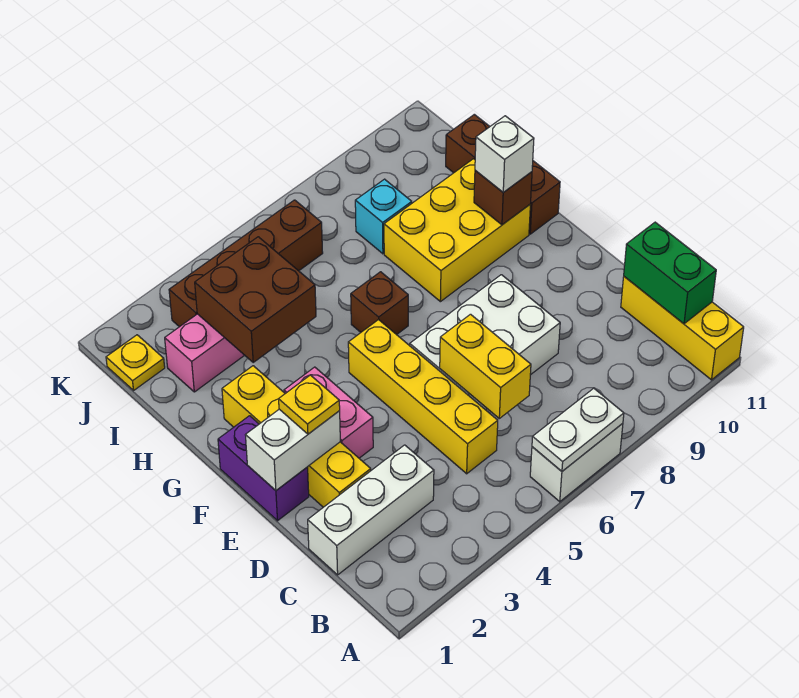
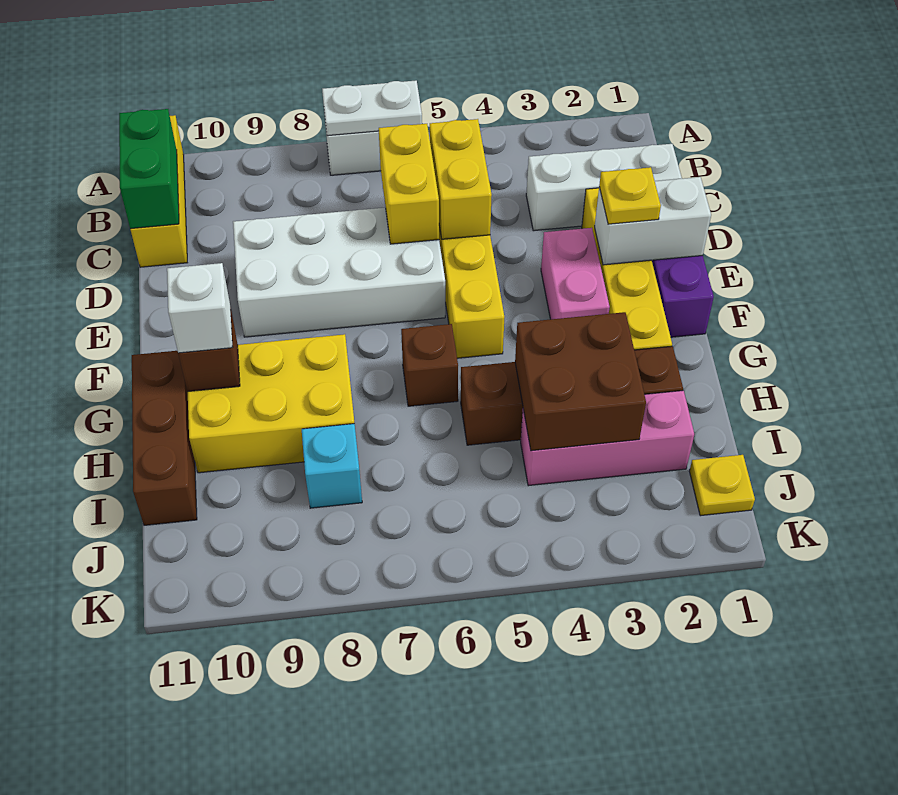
none -> yellow brick C5:D5 level 2
white brick D6:E8 level 1 -> white brick D6:E9 level 1
brown brick J3:J6 level 1 -> brown brick H2:H5 level 1

